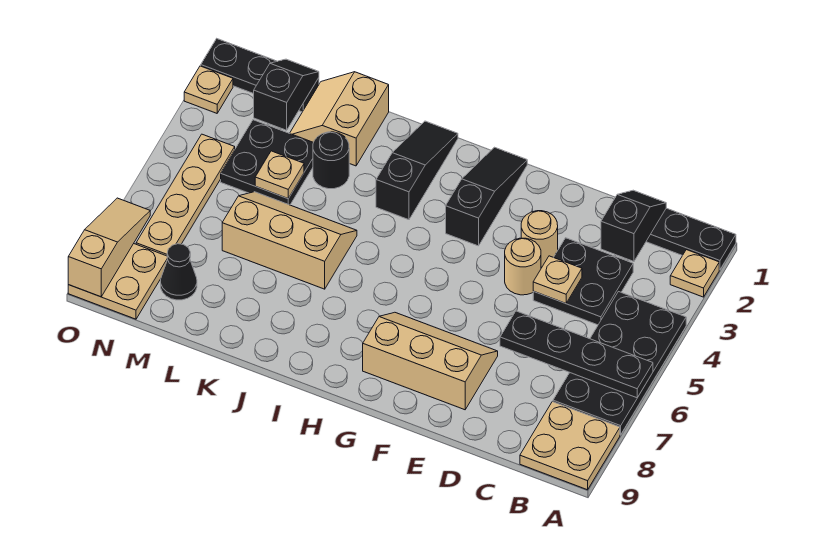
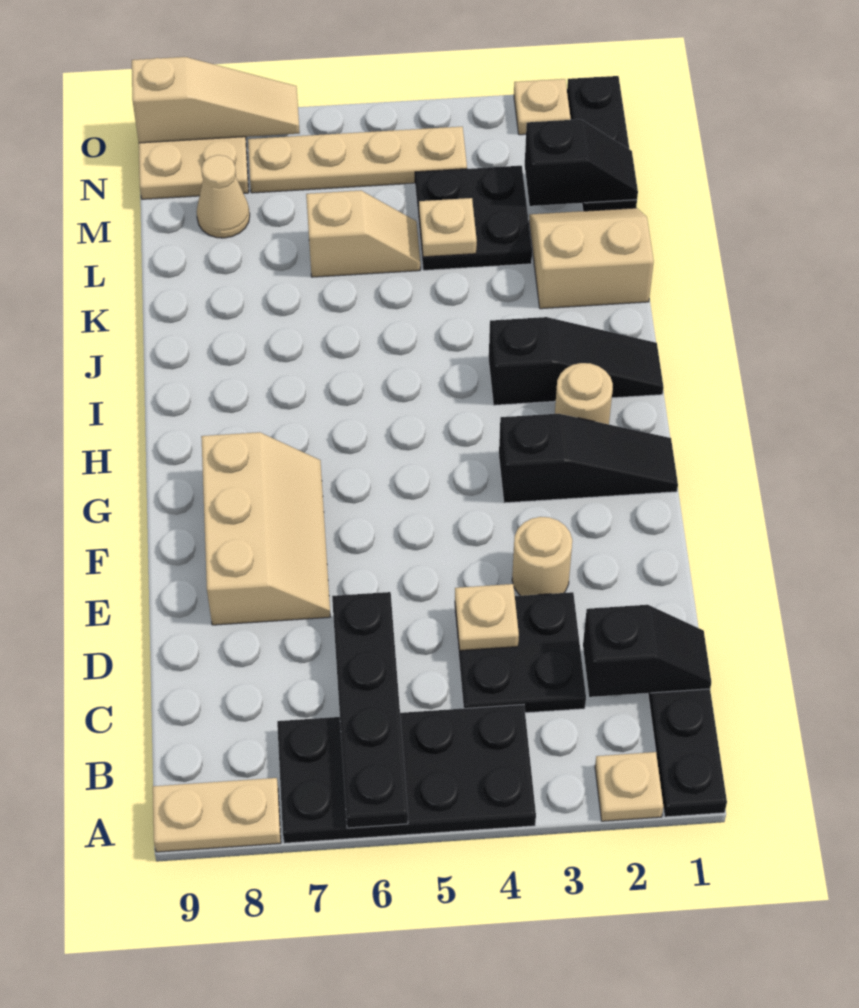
tan plate A8:B9 level 1 -> tan plate A8:A9 level 1
tan round brick E4 level 1 -> tan round brick H2 level 1
tan slope J5:L6 level 1 top 6 -> tan slope L5:L6 level 1 top 6
black round brick K3 level 1 -> none
black cone M8 level 1 -> tan cone M8 level 1

